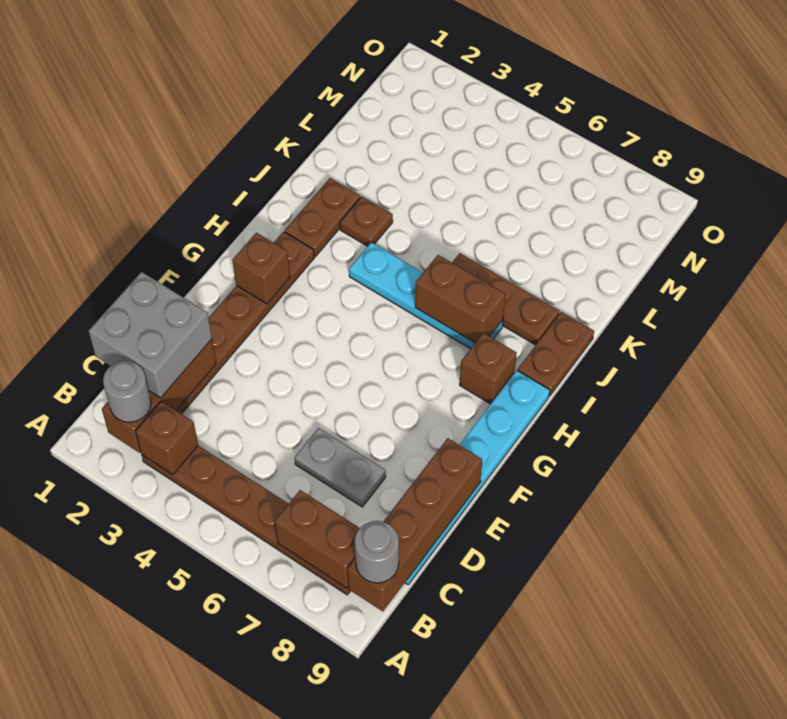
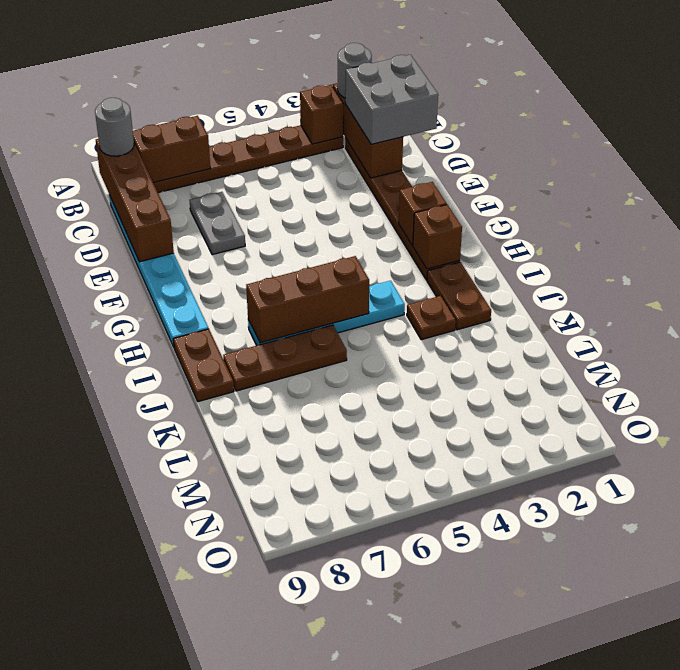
grey plate D6:D7 level 1 -> grey plate D7:E7 level 1
brown brick H8 level 1 -> brown brick H2 level 2
brown brick I6:I7 level 2 -> brown brick I5:I7 level 2

